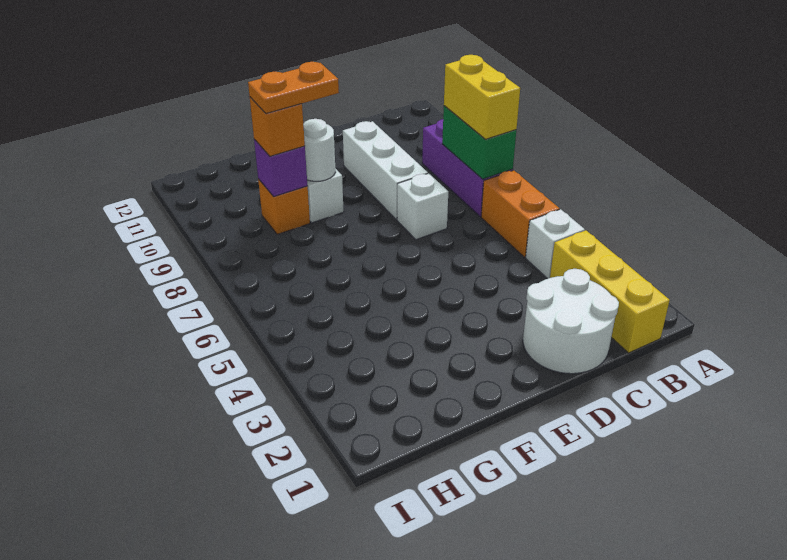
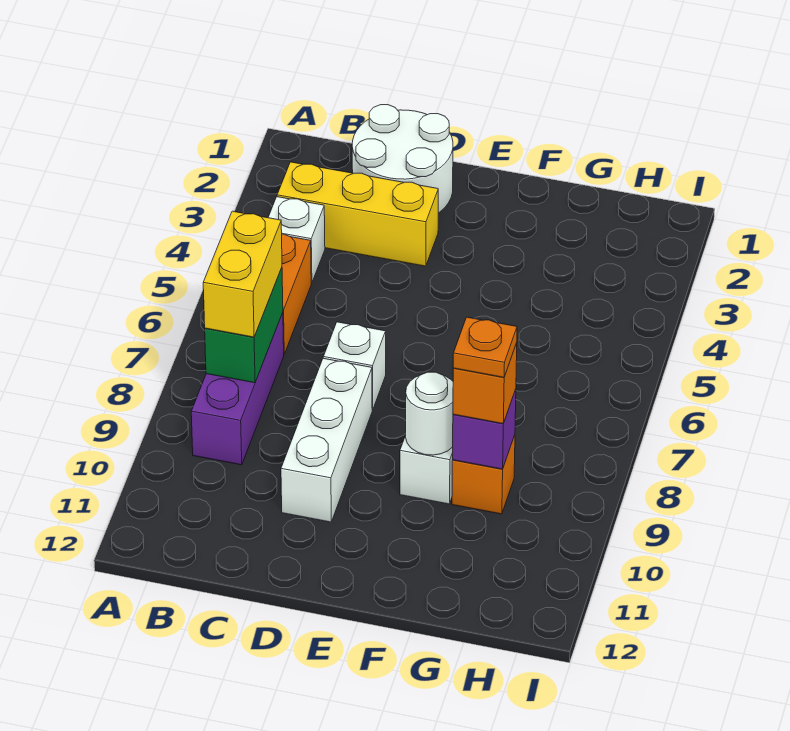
yellow brick B1:B3 level 1 -> yellow brick B3:D3 level 1
orange plate F9:G9 level 4 -> orange plate G9 level 4

